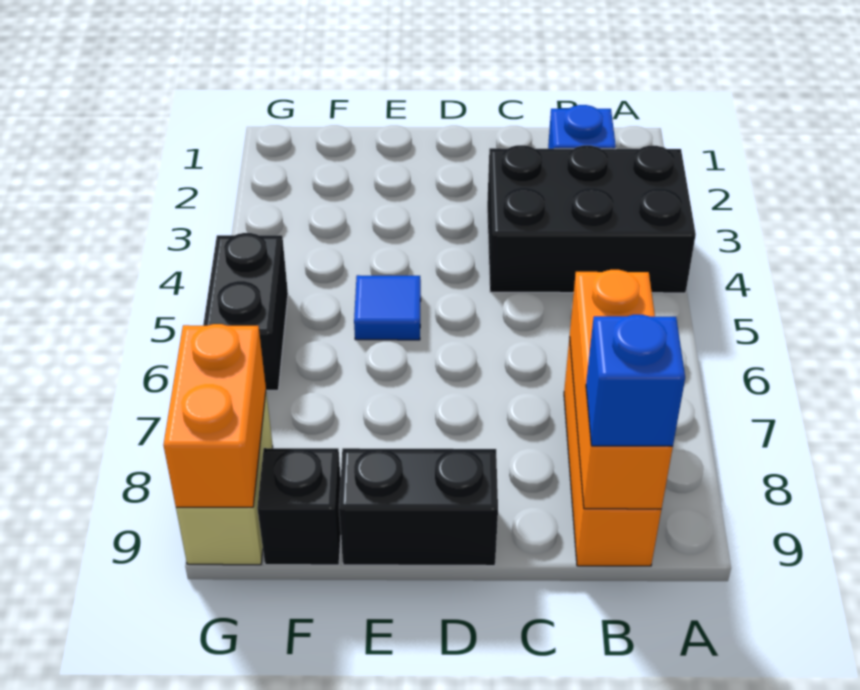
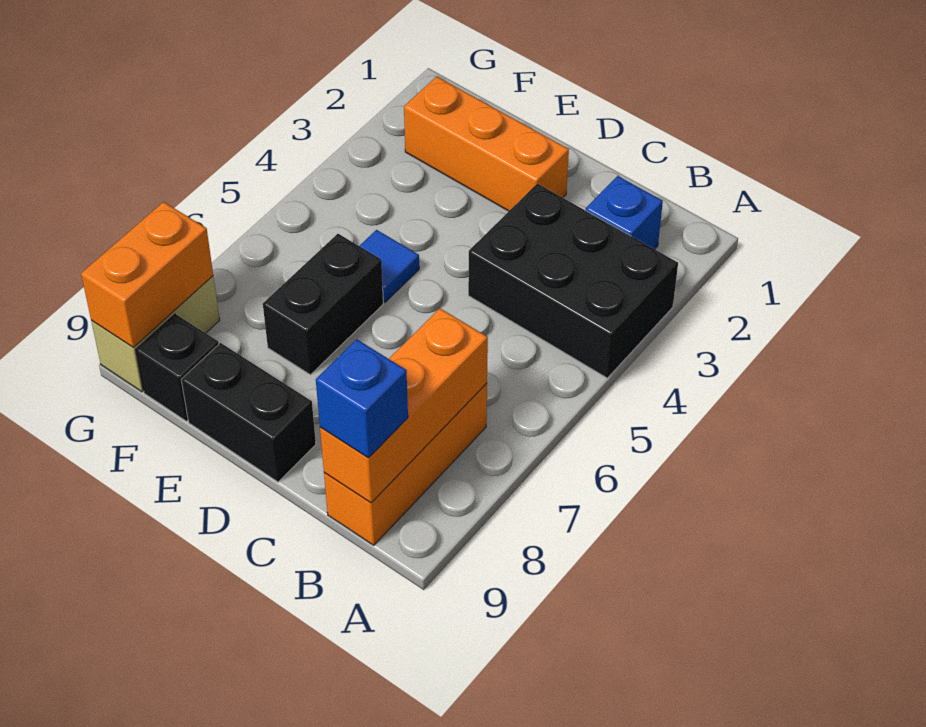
none -> orange brick D2:F2 level 1
black brick G5:G6 level 1 -> black brick E6:E7 level 1

